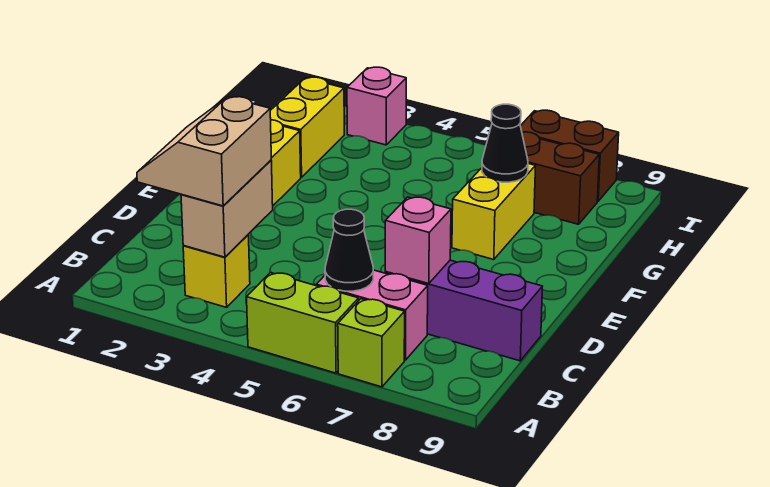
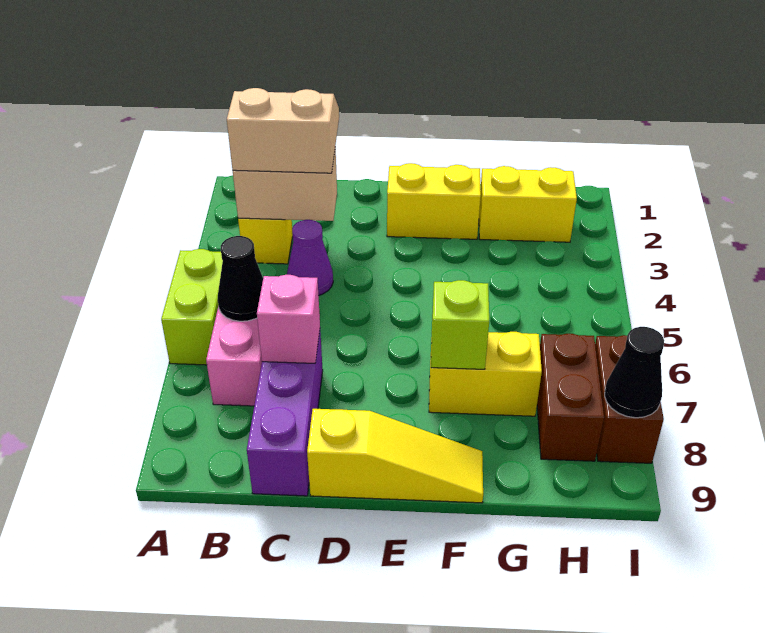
lime brick A7 level 1 -> lime brick F7 level 2
none -> purple cone C4 level 1
none -> yellow slope D9:F9 level 1 top D
black cone G7 level 2 -> black cone I8 level 2
pink brick I3 level 1 -> none

